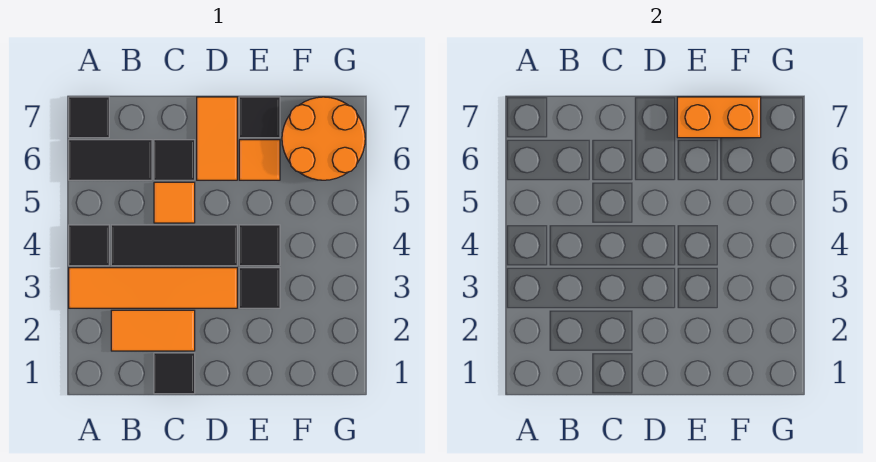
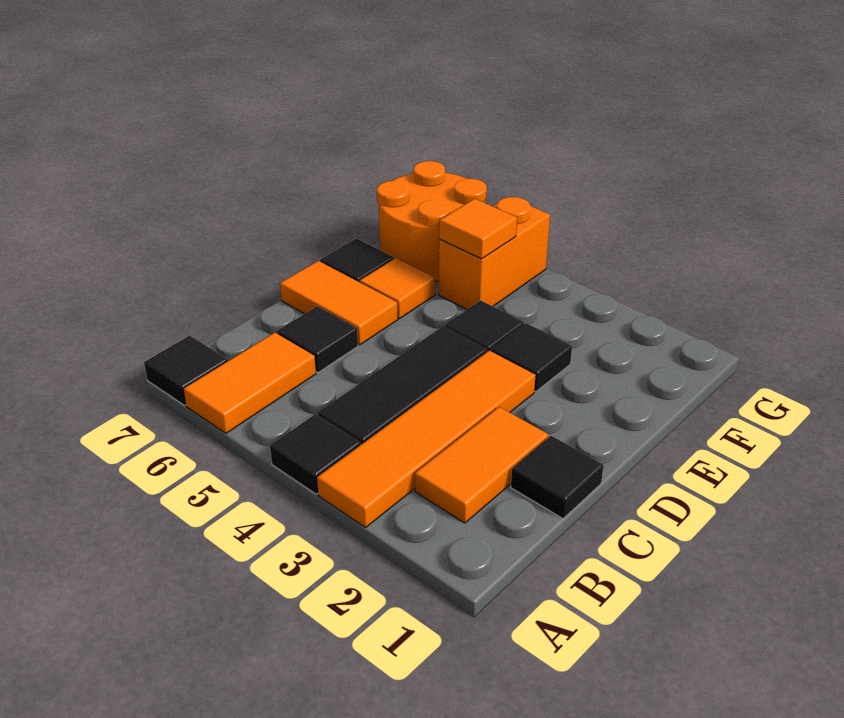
black tile A6:B6 level 1 -> orange tile A6:B6 level 1
orange tile C5 level 1 -> orange tile F5 level 2
orange brick E7:F7 level 2 -> orange brick F5:G5 level 1

